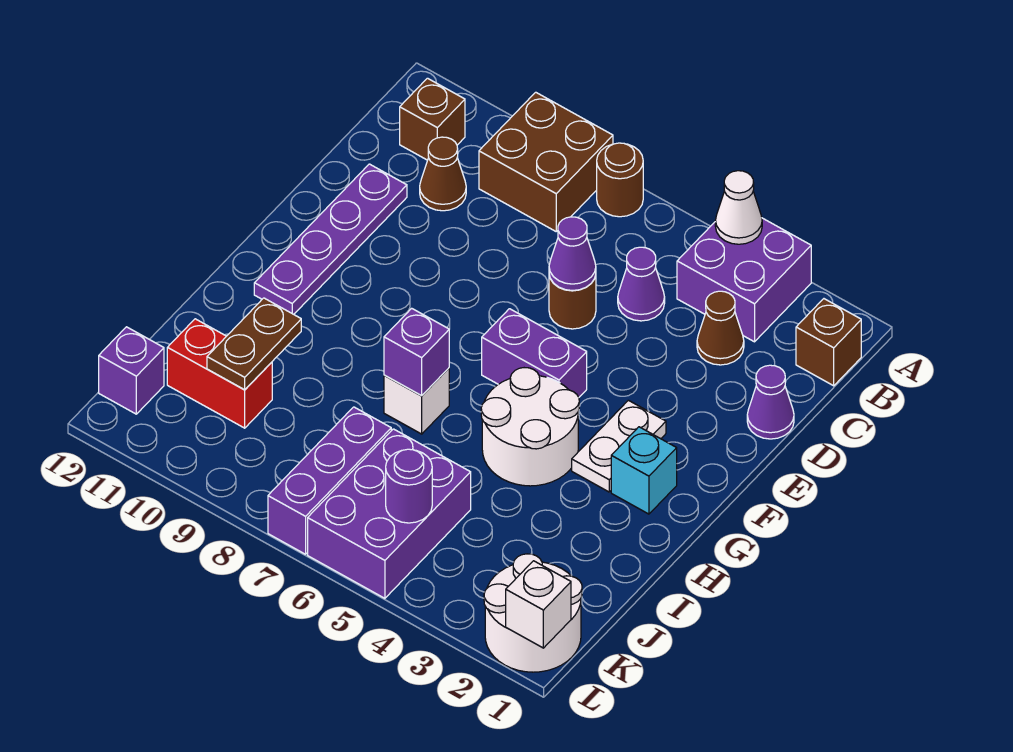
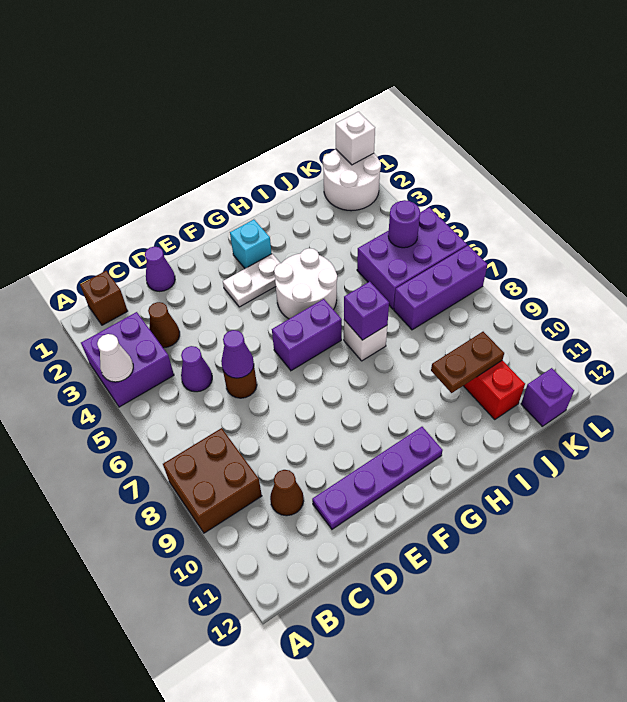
brown round brick A7 level 1 -> none
brown brick B11 level 1 -> none
purple brick F5:F6 level 1 -> purple brick F6:G6 level 1

